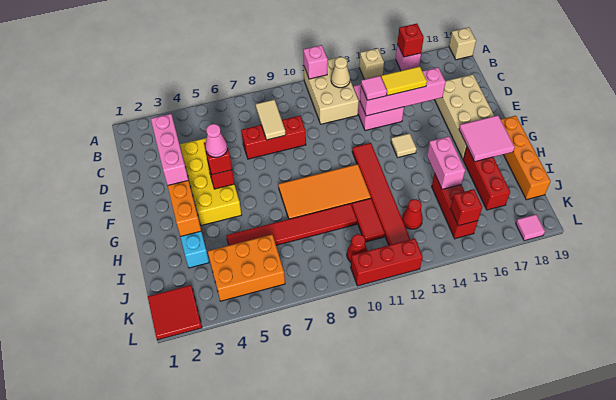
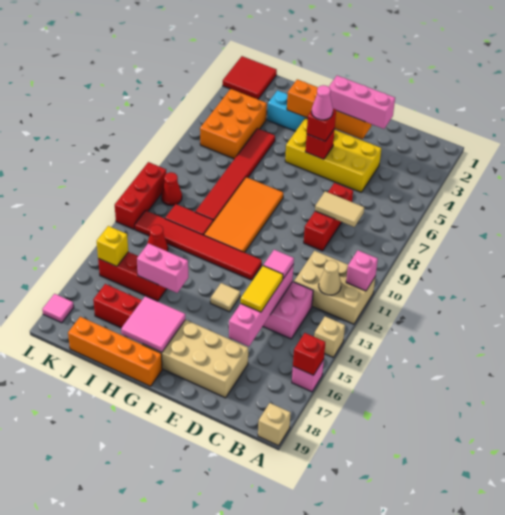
red brick K15 level 2 -> yellow brick K15 level 2

